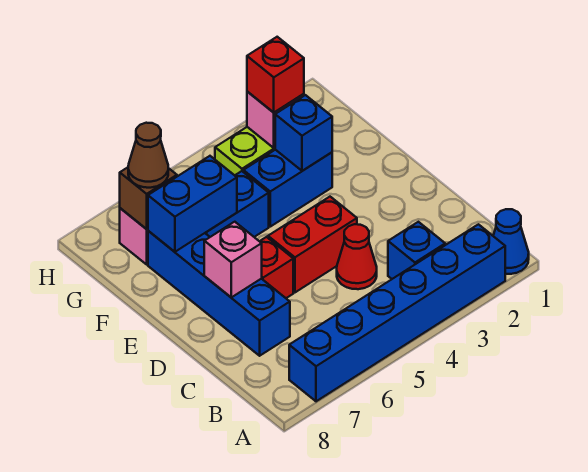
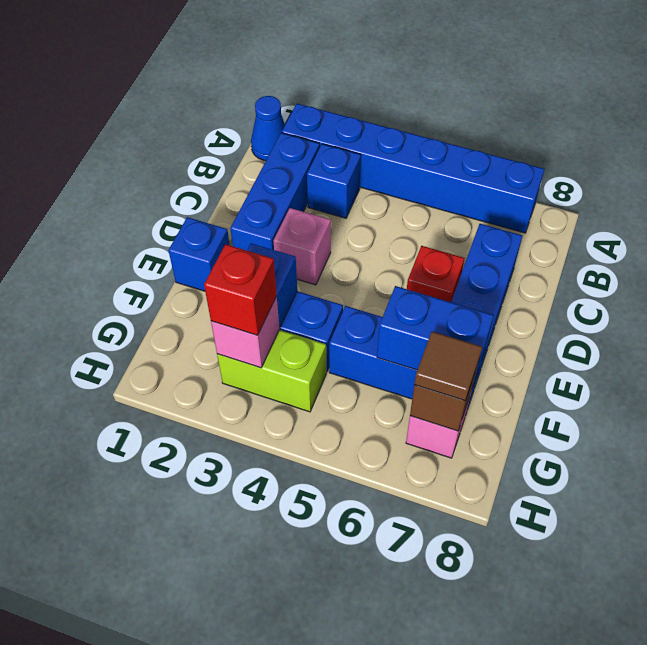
none -> blue brick B2:D2 level 1
red cone C4 level 1 -> none
red brick D4:D5 level 1 -> none
pink brick D7 level 2 -> pink brick D3 level 1
none -> blue brick E1 level 1
brown cone G7 level 3 -> brown tile G7 level 3

